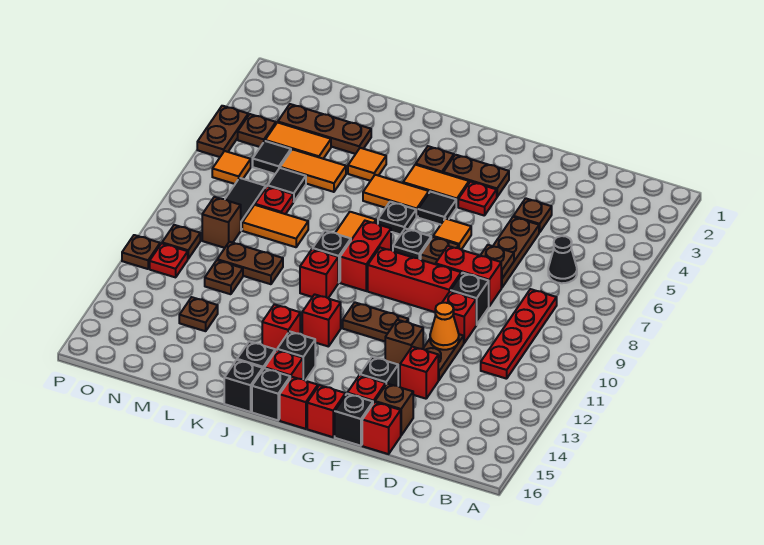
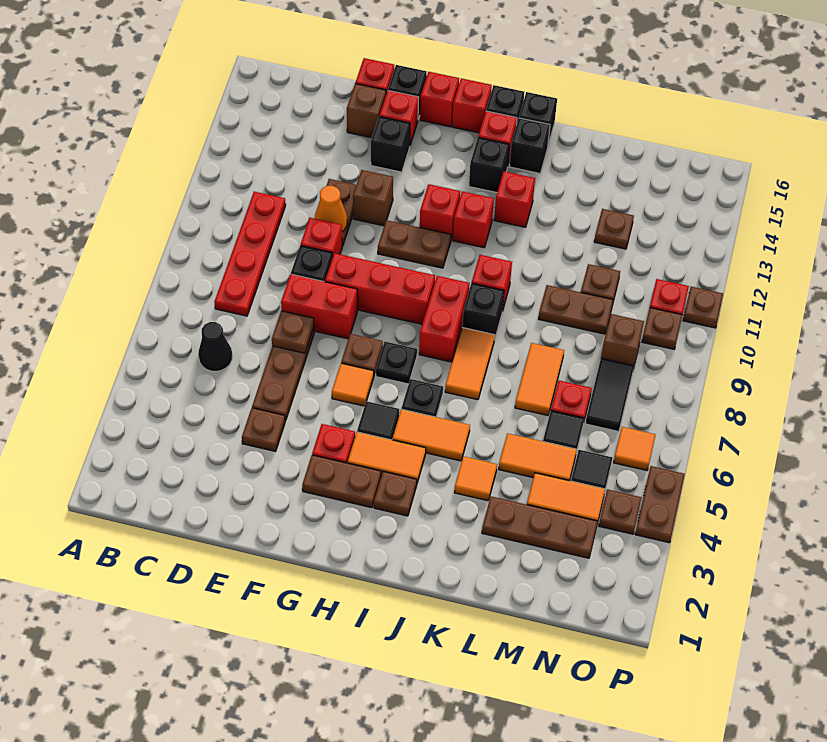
red brick E13 level 1 -> red brick H12 level 1
orange tile L8:M8 level 1 -> orange tile L7:L8 level 1

